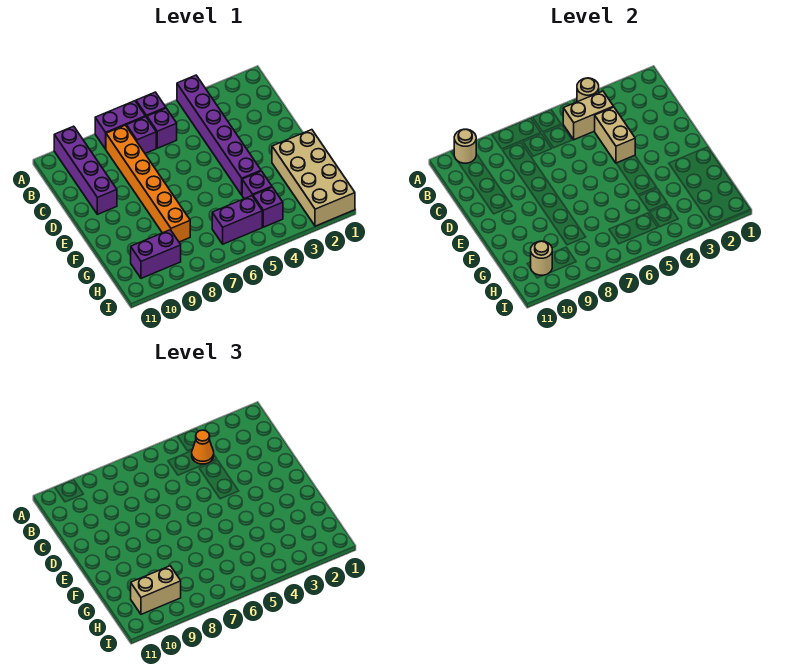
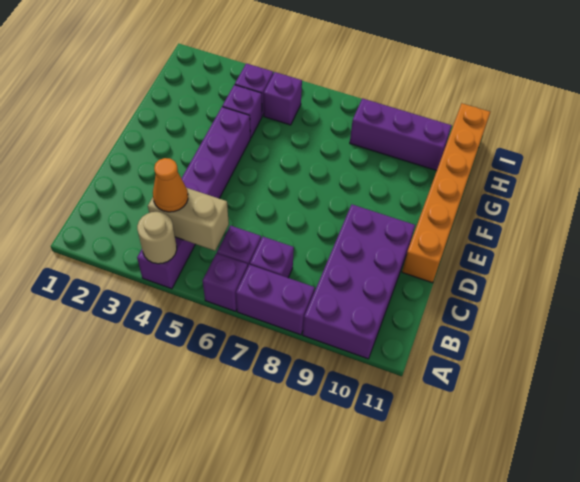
purple brick A10:D10 level 1 -> purple brick A9:D10 level 1
tan round brick A10 level 2 -> none
orange brick B8:G8 level 1 -> orange brick D11:I11 level 1
tan brick C4:D4 level 2 -> none
tan brick F1:I2 level 1 -> none
purple brick H5:H6 level 1 -> purple brick H5 level 1
purple brick H9:H10 level 1 -> purple brick H8:H10 level 1
tan brick H9:H10 level 3 -> none
tan round brick H10 level 2 -> none

